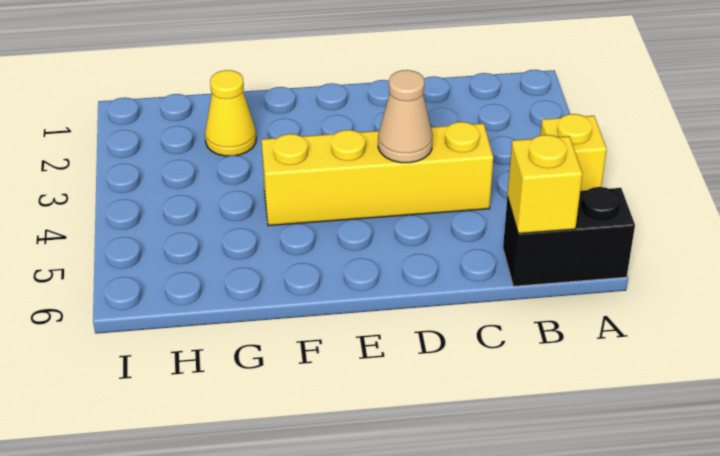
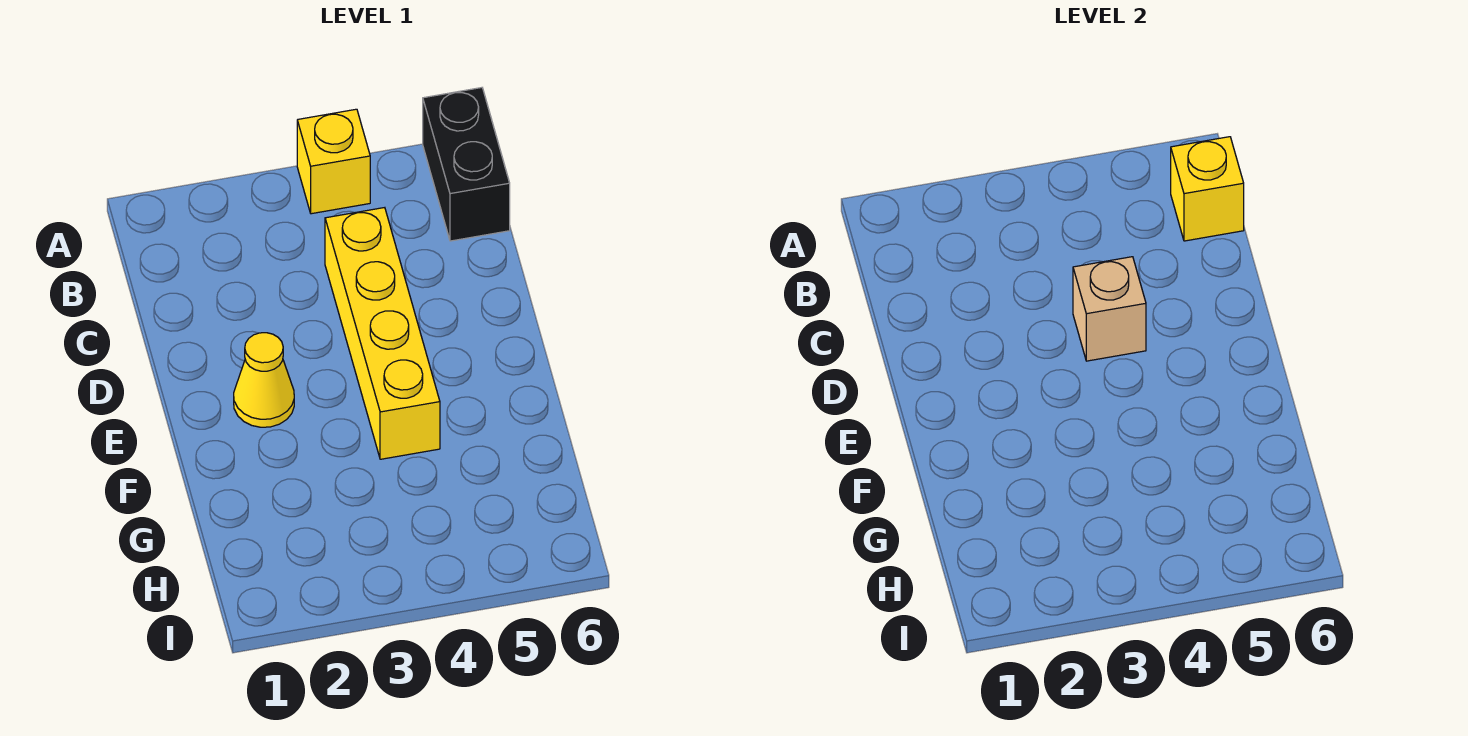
tan cone D4 level 2 -> tan brick D4 level 2
yellow cone G2 level 1 -> yellow cone E2 level 1

